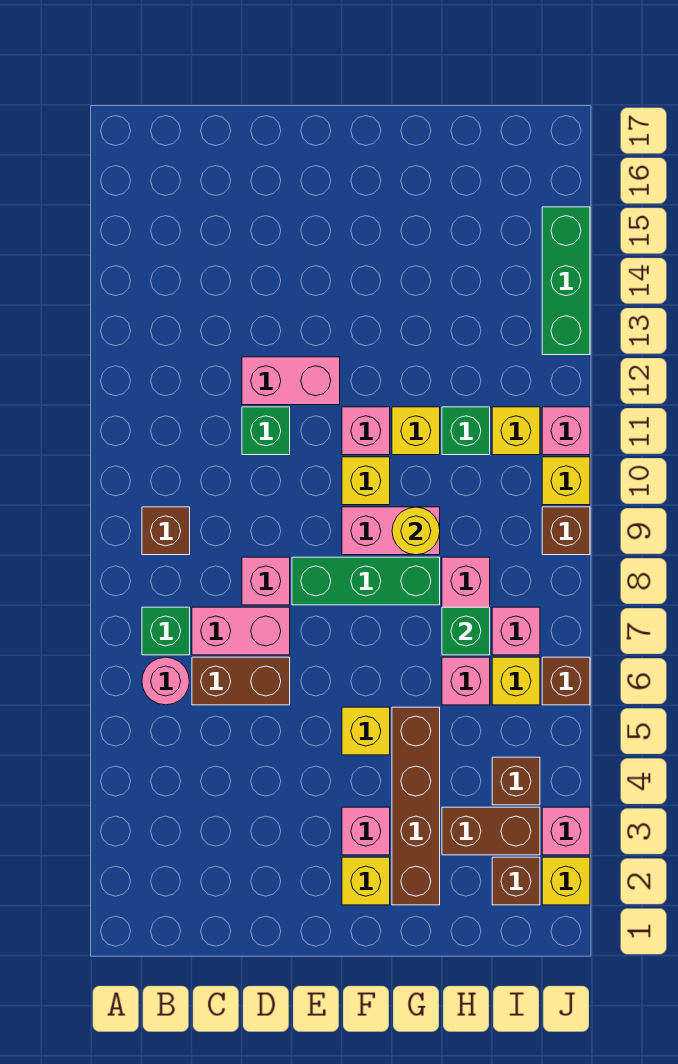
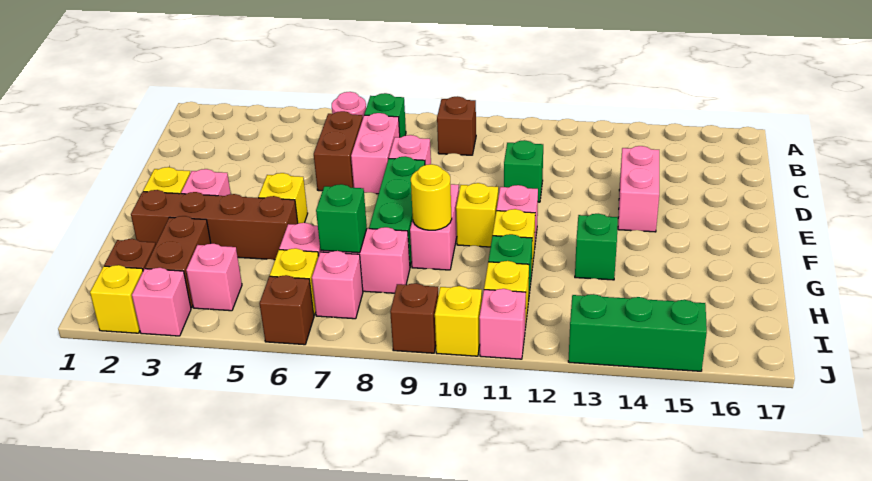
pink brick D12:E12 level 1 -> pink brick D14:E14 level 1
none -> green brick G13 level 1
brown brick I4 level 1 -> pink brick I4 level 1

